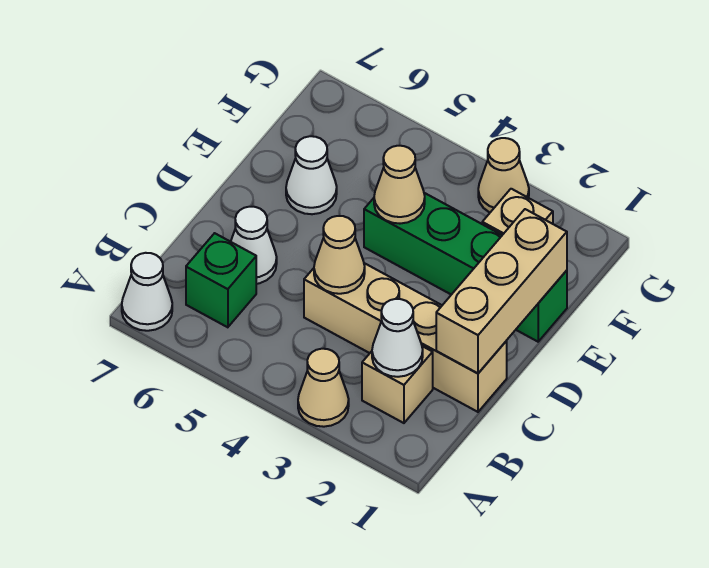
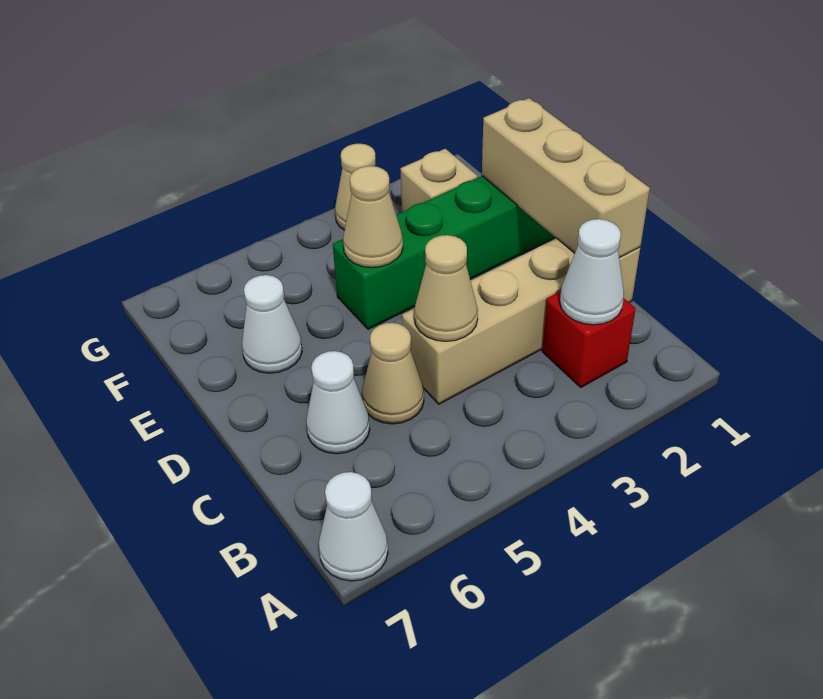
tan cone A3 level 1 -> tan cone C5 level 1
tan brick B2 level 1 -> red brick B2 level 1
green brick B6 level 1 -> none

